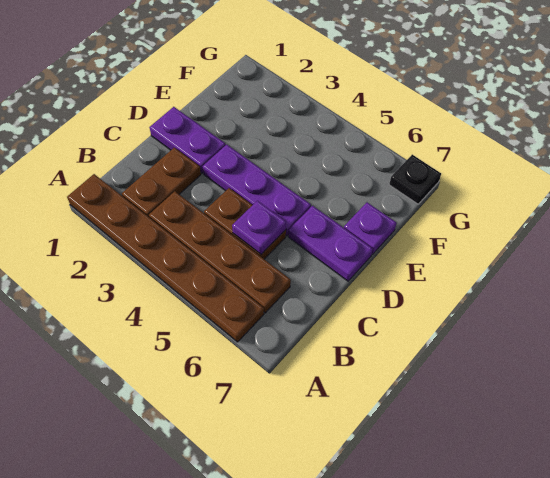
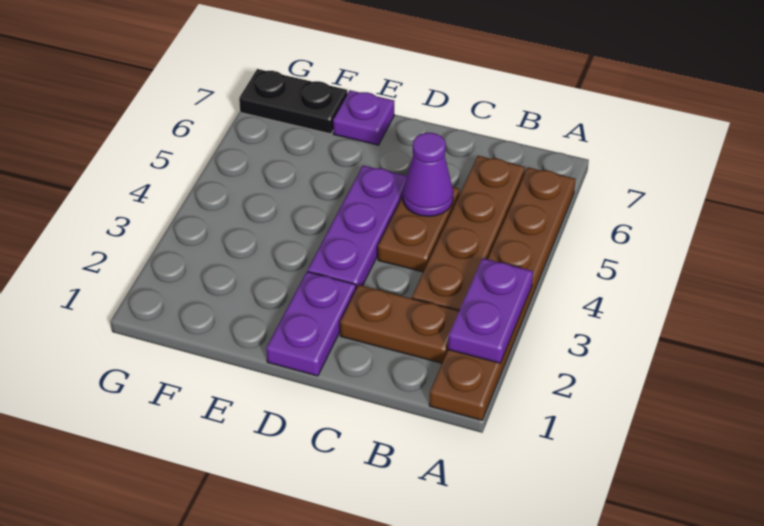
purple plate C5 level 2 -> purple cone C5 level 2
purple plate D6:D7 level 1 -> purple plate A2:A3 level 2
black plate G7 level 1 -> black plate F7:G7 level 1

